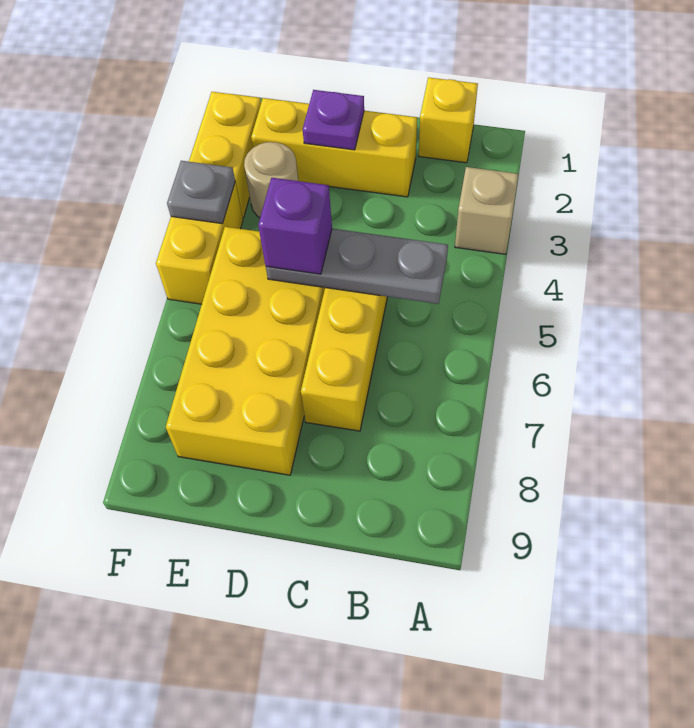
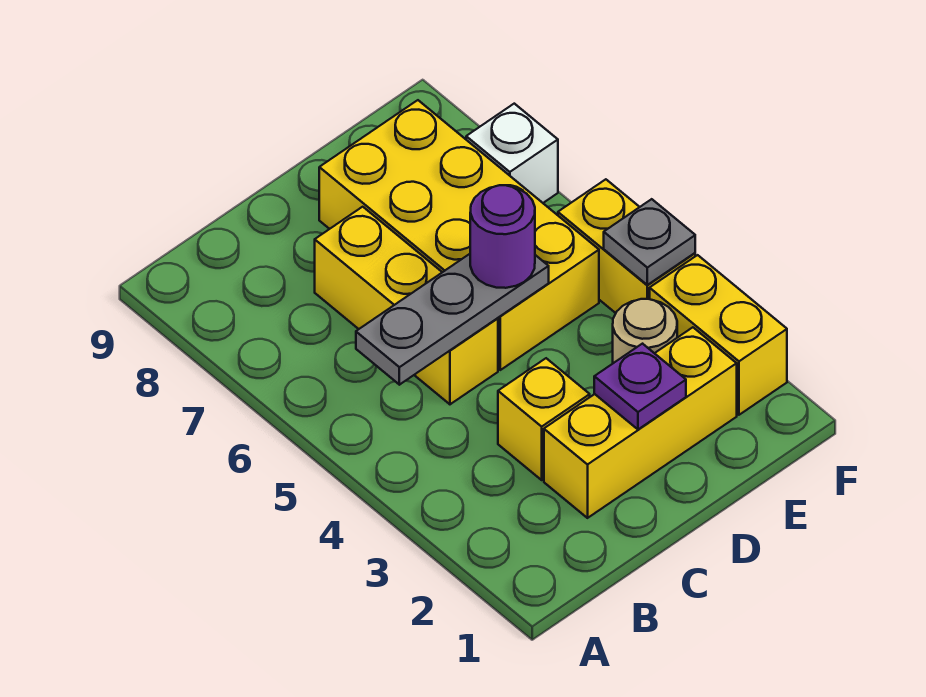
tan brick A3 level 1 -> none
yellow brick B1 level 1 -> yellow brick C3 level 1
purple brick D5 level 3 -> purple round brick D5 level 3
none -> white brick F7 level 1

